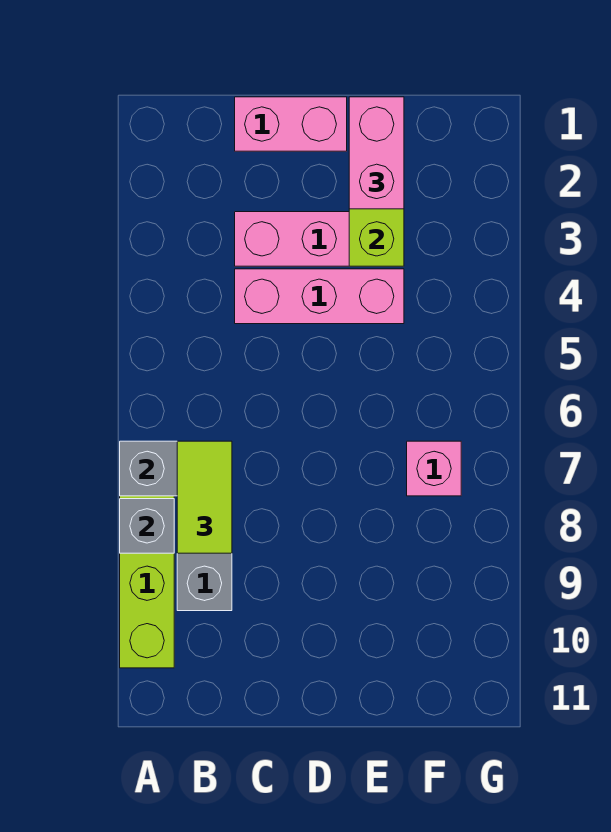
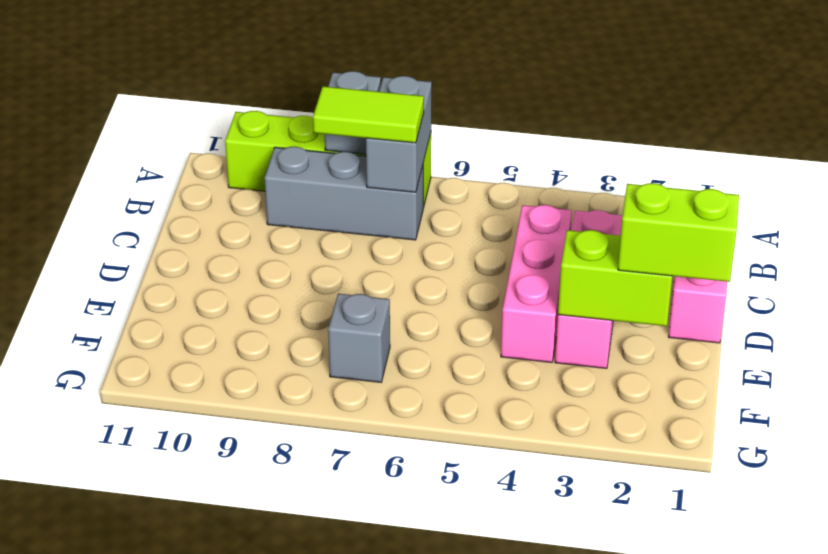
pink brick E1:E2 level 3 -> lime brick E1:E2 level 3
pink brick F7 level 1 -> grey brick F7 level 1

